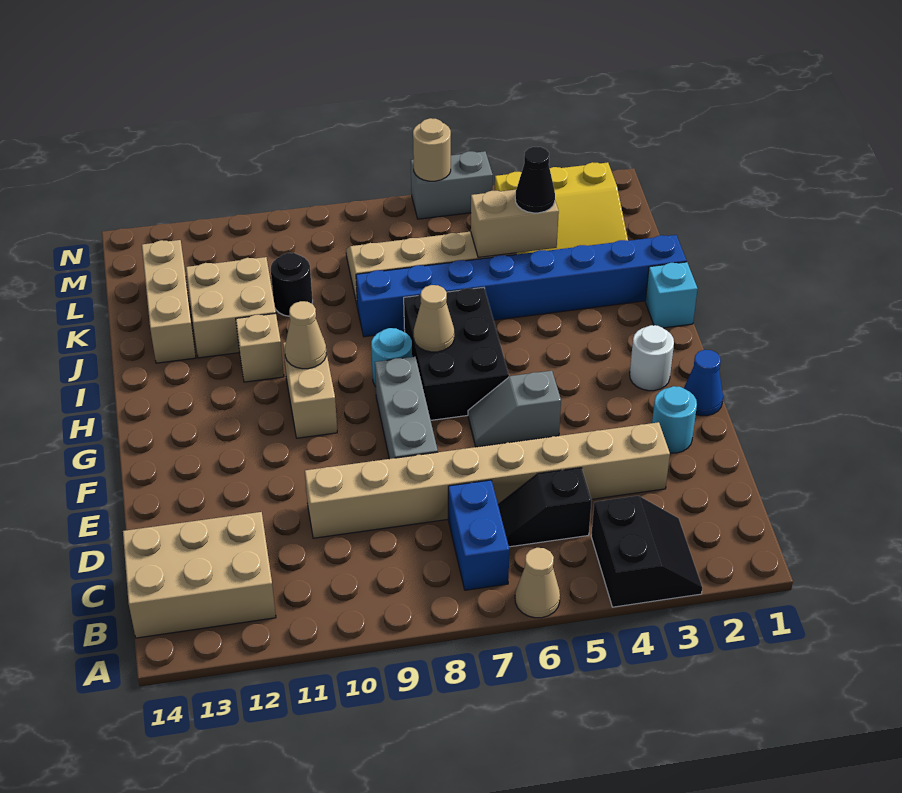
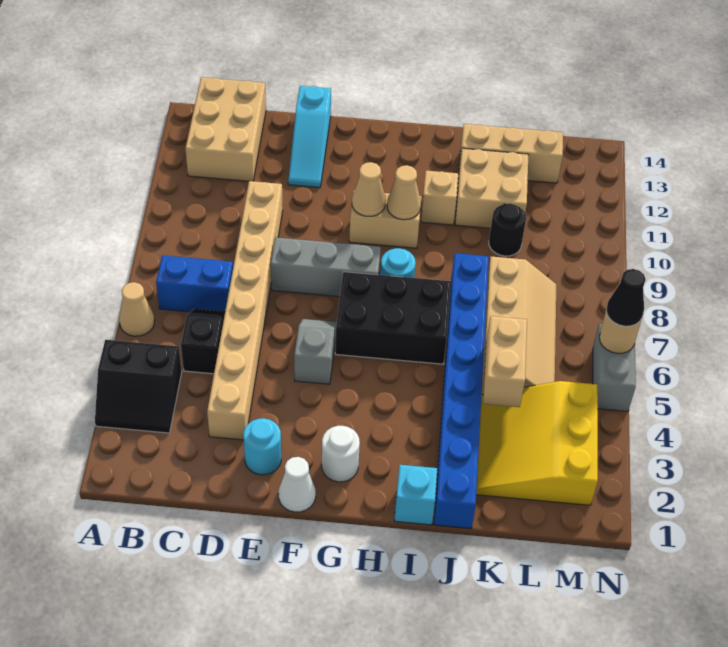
none -> cyan slope E12:E14 level 1 top 14
blue cone F1 level 1 -> white cone F1 level 1
tan cone H7 level 2 -> tan cone G10 level 2
black cone K4 level 3 -> black cone N6 level 3

